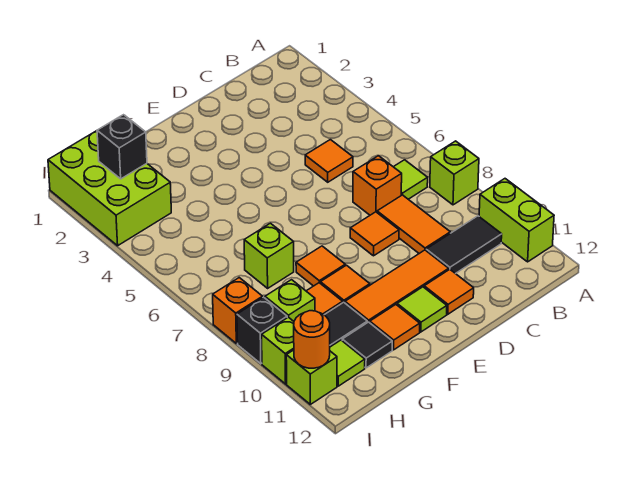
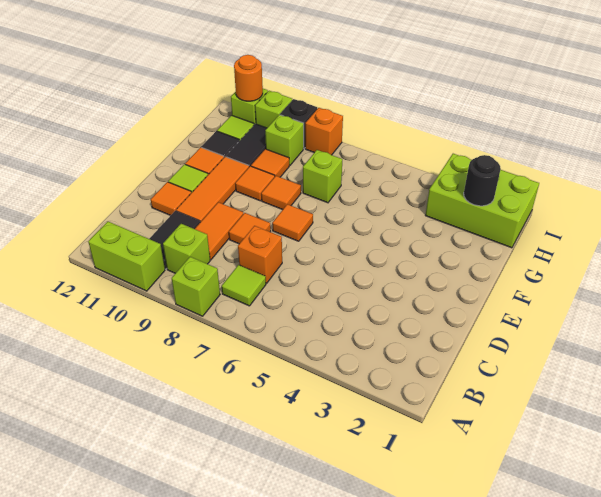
none -> lime brick B9 level 1
orange tile C5 level 1 -> orange tile E7 level 1
orange tile C8:C9 level 1 -> orange tile C9:D9 level 1
black brick H2 level 2 -> black round brick H2 level 2

